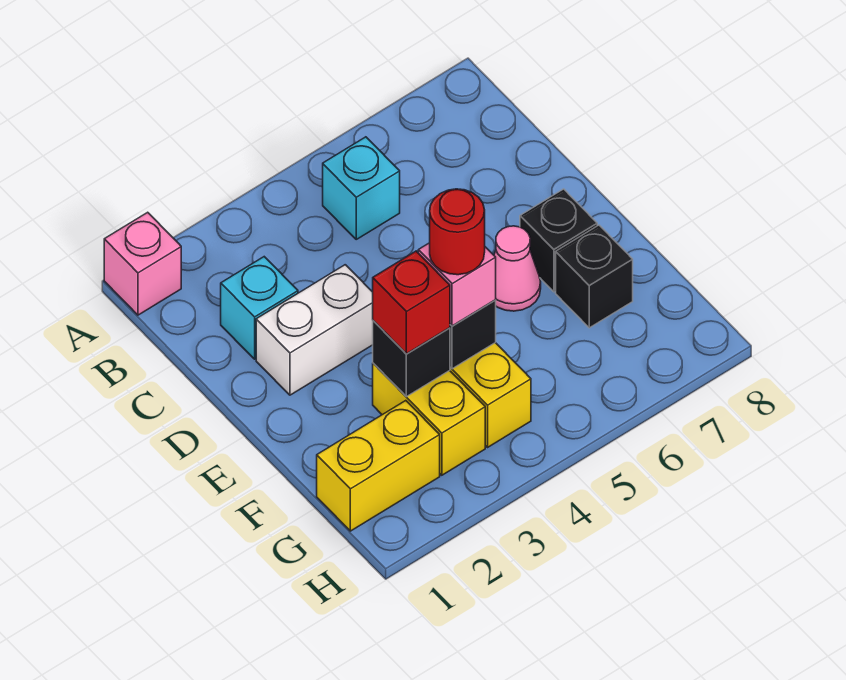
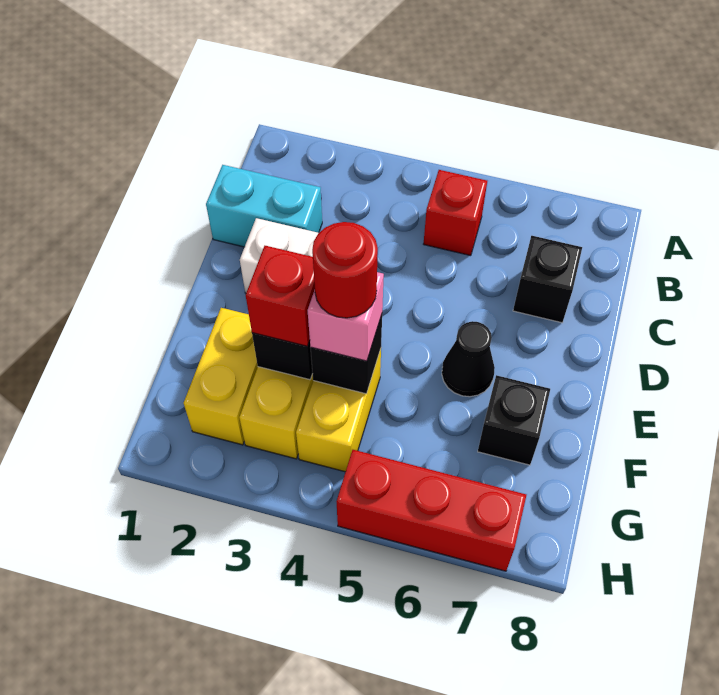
pink brick A1 level 1 -> none
cyan brick B5 level 1 -> red brick B5 level 1
cyan brick C2 level 1 -> cyan brick C1:C2 level 1
pink cone E6 level 1 -> black cone E6 level 1
black brick E7 level 1 -> black brick C7 level 1
yellow brick G1:G2 level 1 -> yellow brick F2:G2 level 1
none -> red brick H5:H7 level 1

